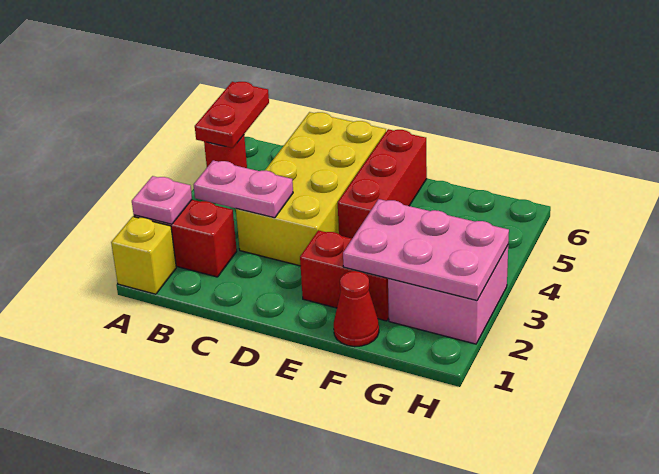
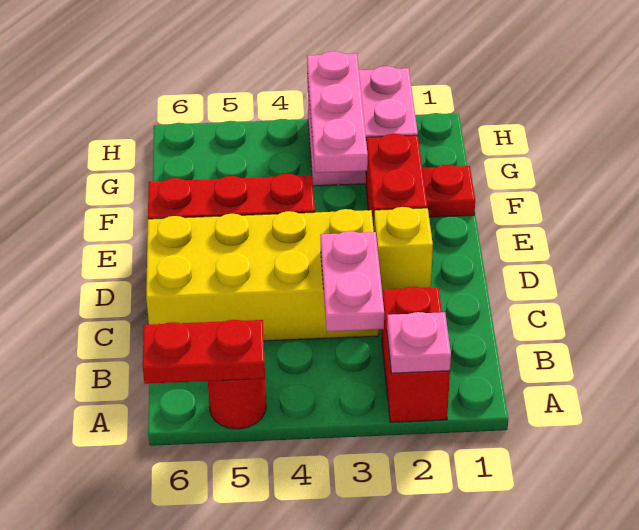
yellow brick A1 level 1 -> yellow brick D2 level 1
red cone F1 level 1 -> red plate F1 level 1
pink plate F2:H3 level 2 -> pink plate F3:H3 level 2

